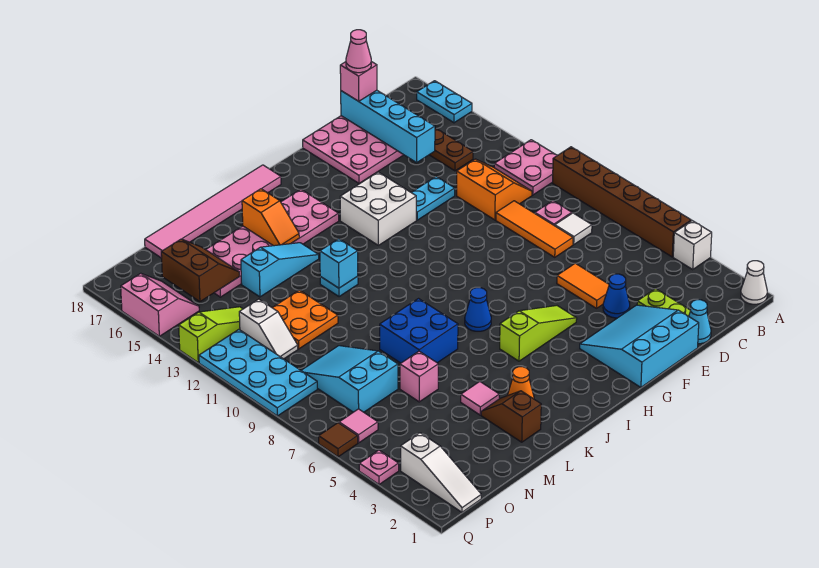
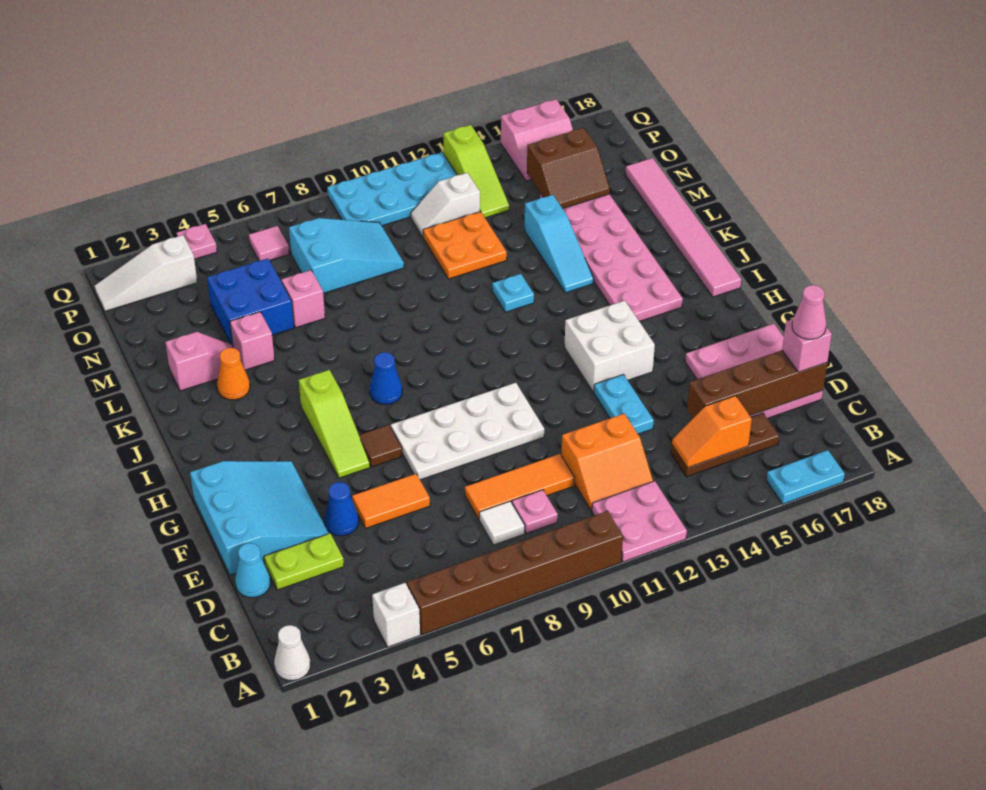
cyan brick D15:D18 level 2 -> brown brick D15:D18 level 2
none -> white plate F7:G10 level 1
blue brick K7:L8 level 1 -> blue brick M4:N5 level 1
cyan brick K12 level 2 -> none
orange slope K15:K16 level 2 top 16 -> orange slope C14:C15 level 2 top 15
brown slope L2:L3 level 1 top 2 -> pink slope L2:L3 level 1 top 2
pink tile L4 level 1 -> pink brick L4 level 1
brown tile Q6 level 1 -> brown tile G6 level 1

